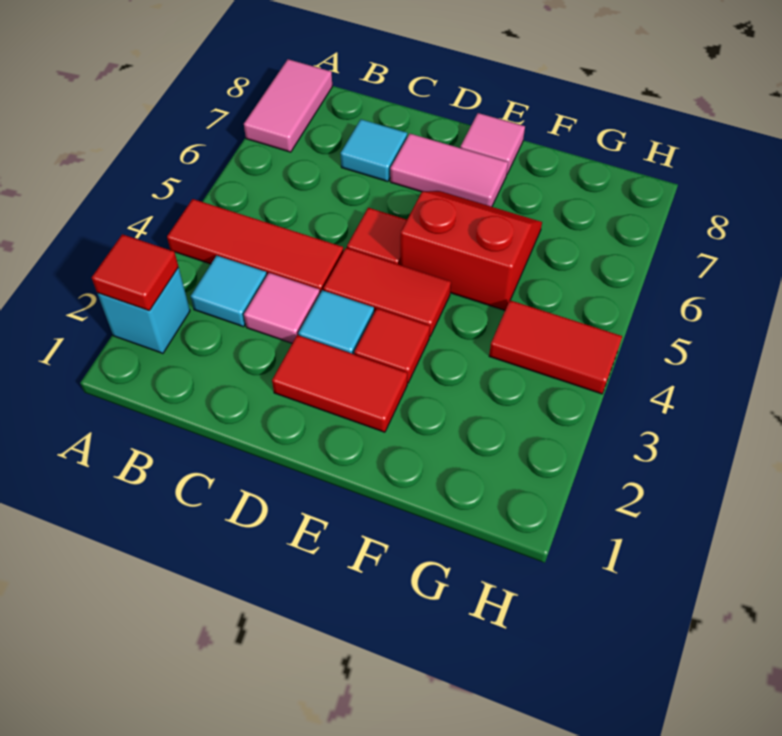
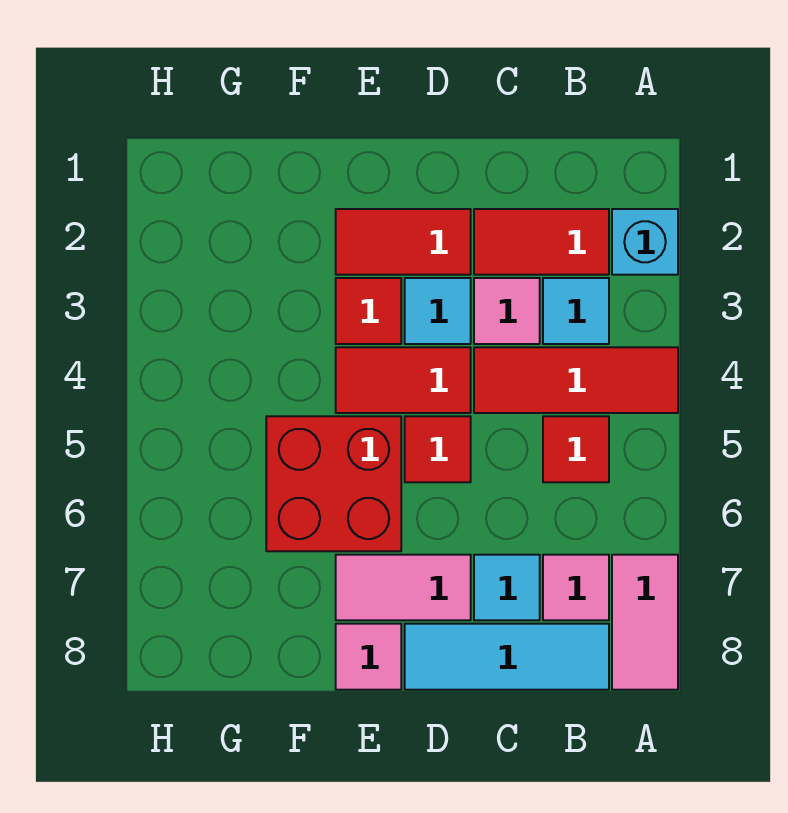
red tile A2 level 2 -> red tile B5 level 1
none -> pink tile B7 level 1
none -> cyan tile B8:D8 level 1
red slope E5:F6 level 1 top 5 -> red brick E5:F6 level 1
red tile G4:H4 level 1 -> red tile B2:C2 level 1

